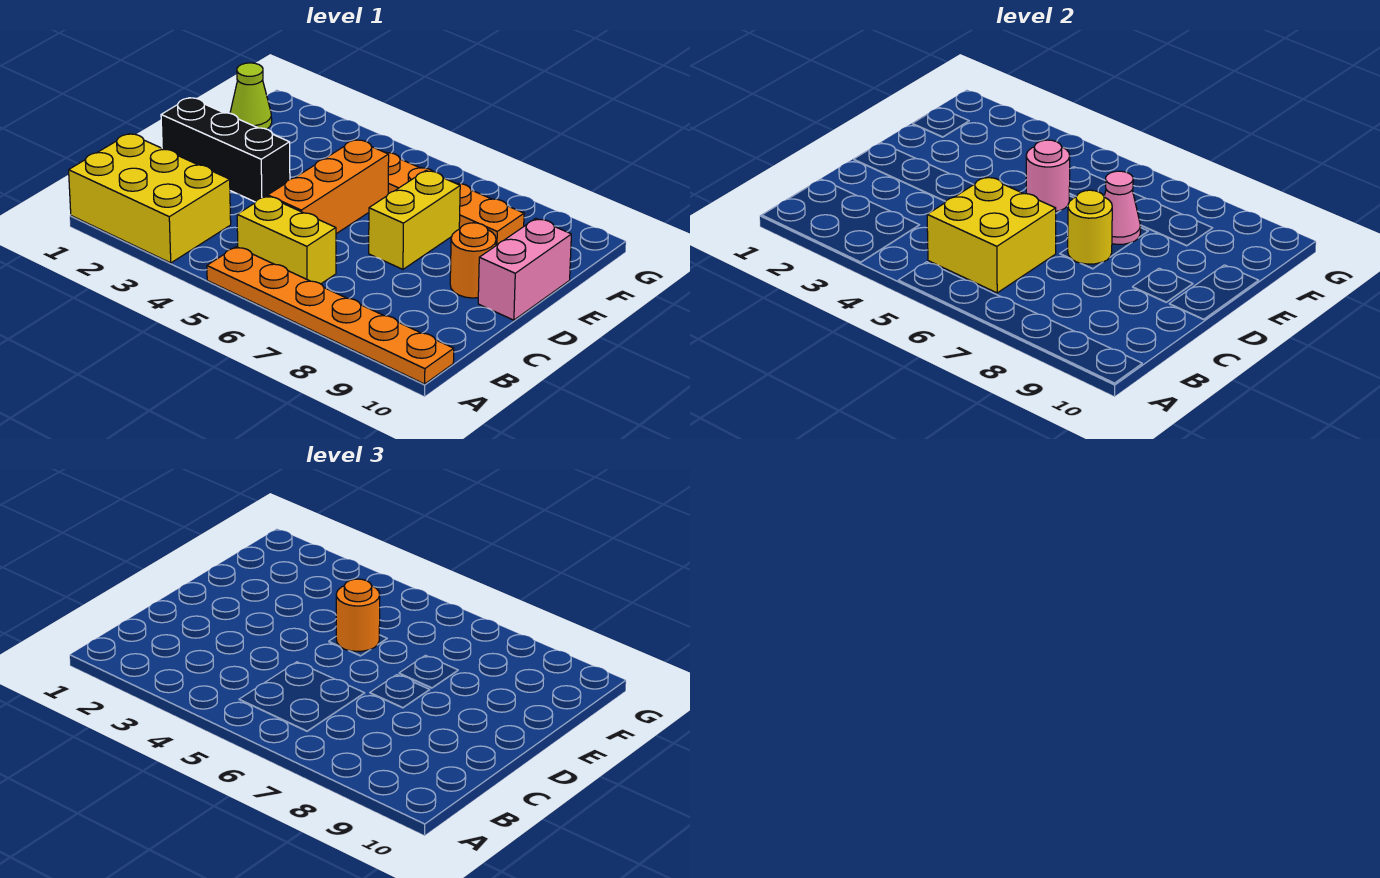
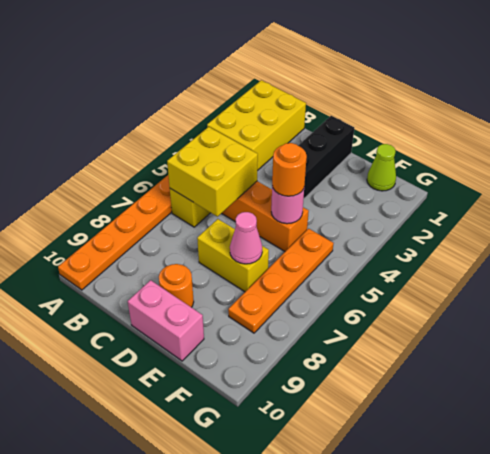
yellow round brick D7 level 2 -> none

